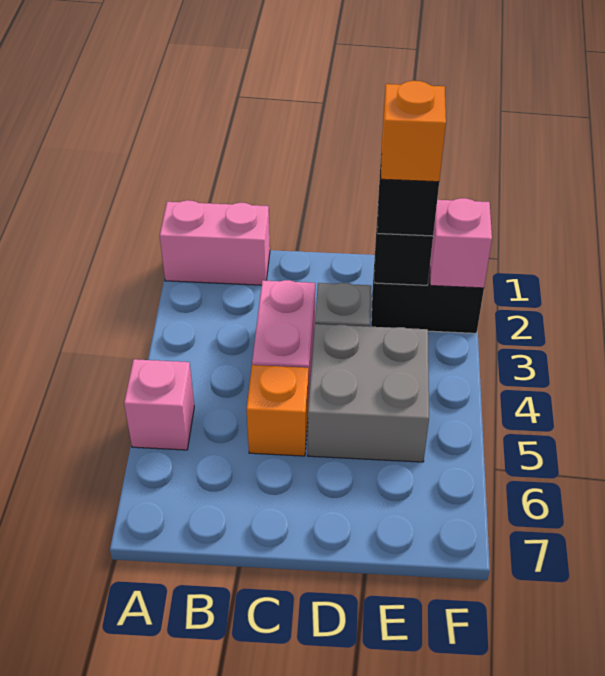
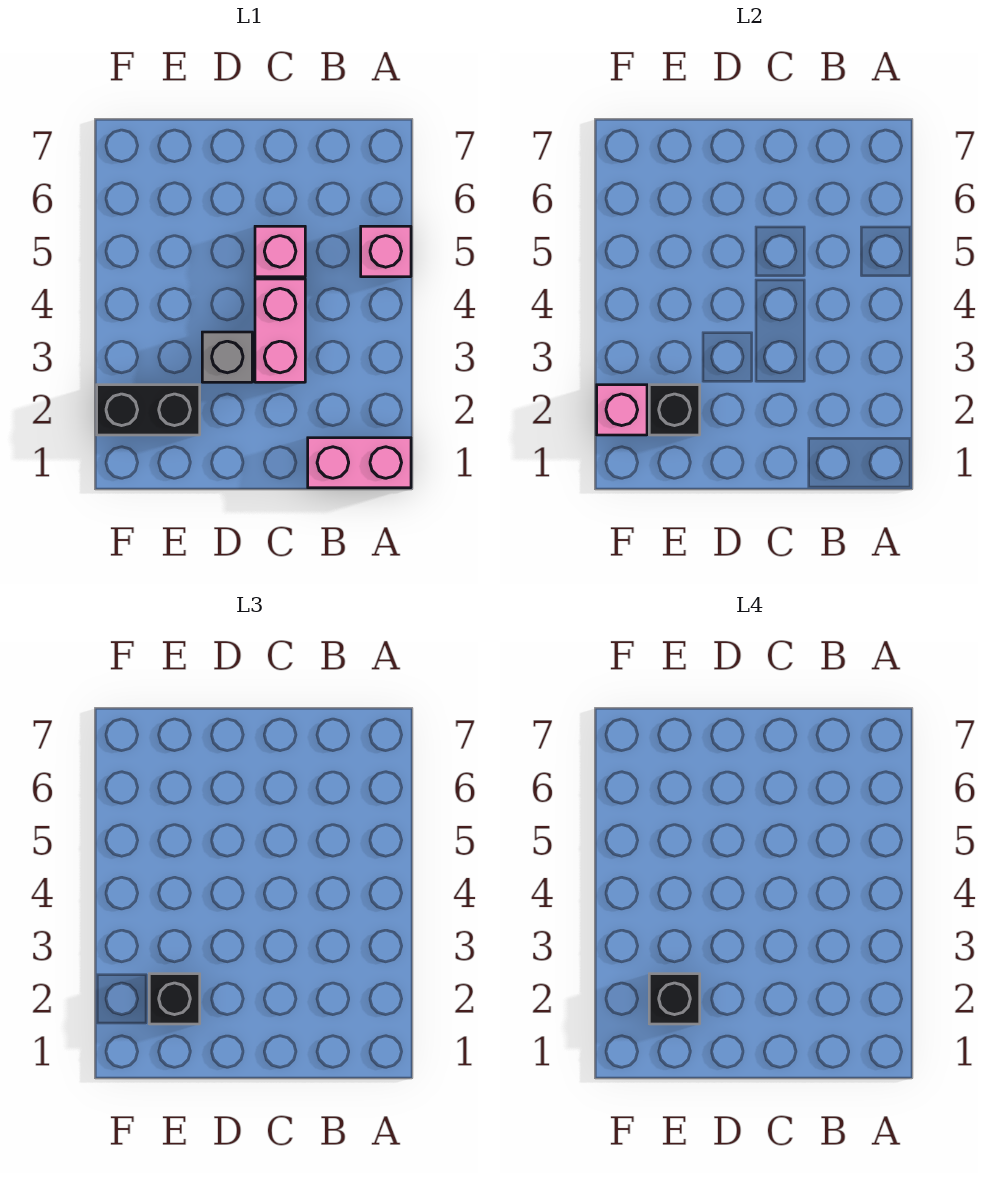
orange brick C5 level 1 -> pink brick C5 level 1
grey brick D4:E5 level 1 -> none
orange brick E2 level 4 -> black brick E2 level 4

